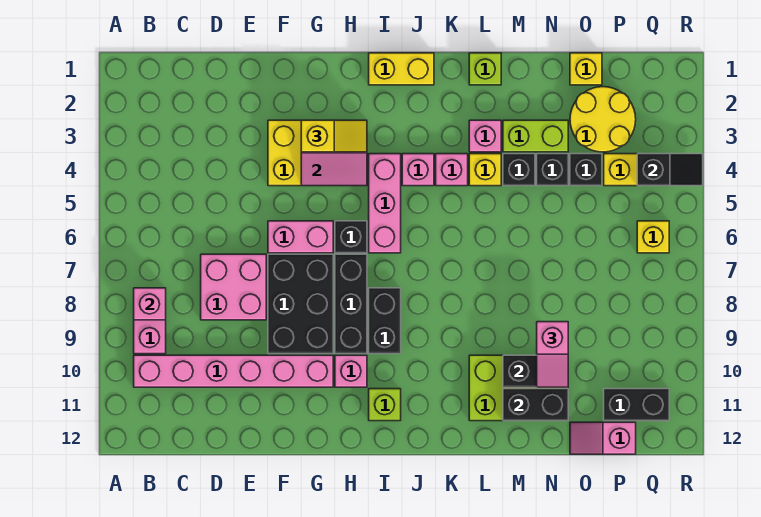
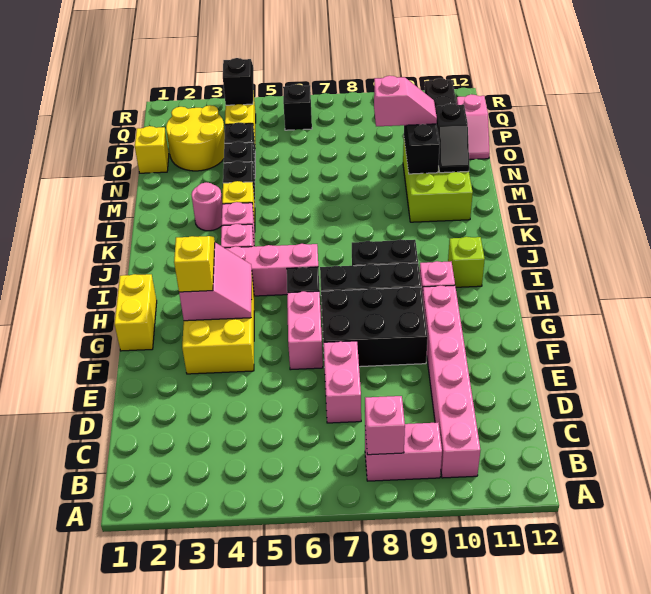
pink brick D7:E8 level 1 -> pink brick D7:E7 level 1
yellow brick I1:J1 level 1 -> yellow brick G1:H1 level 1
lime brick L1 level 1 -> none
pink brick L3 level 1 -> pink round brick L3 level 1
lime brick M3:N3 level 1 -> none
black brick M11:N11 level 2 -> black slope M11:N11 level 2 top N
yellow brick Q6 level 1 -> black brick Q6 level 1

